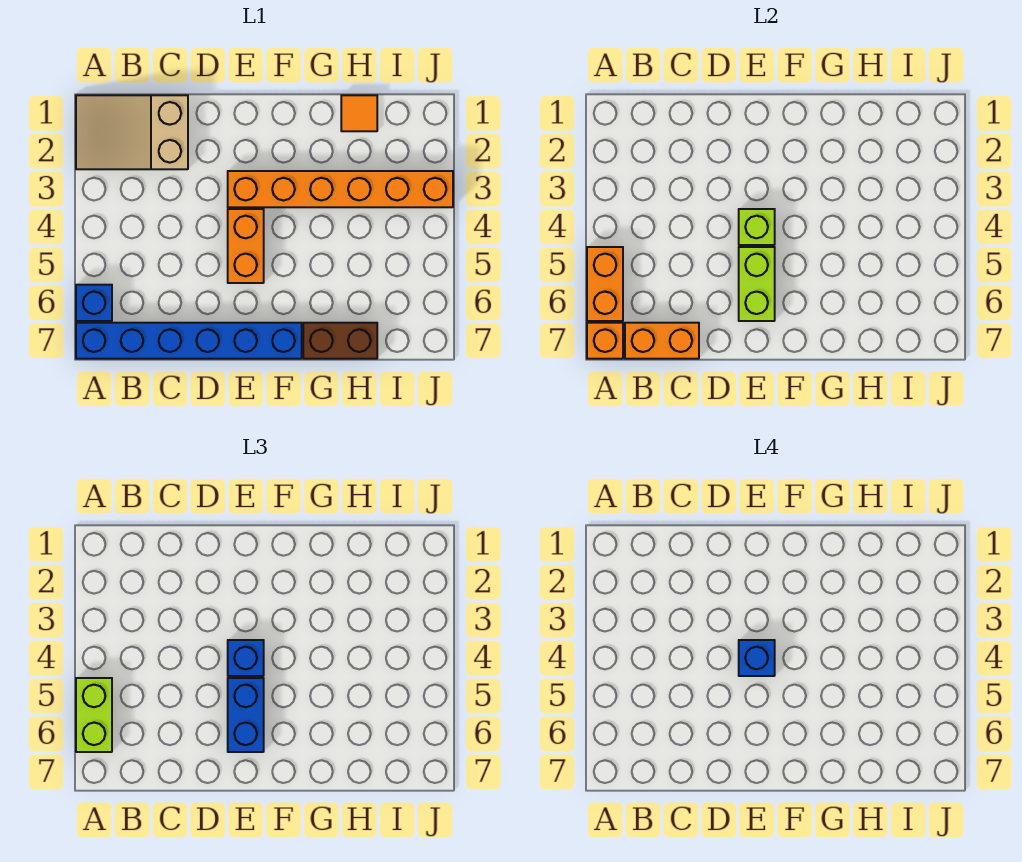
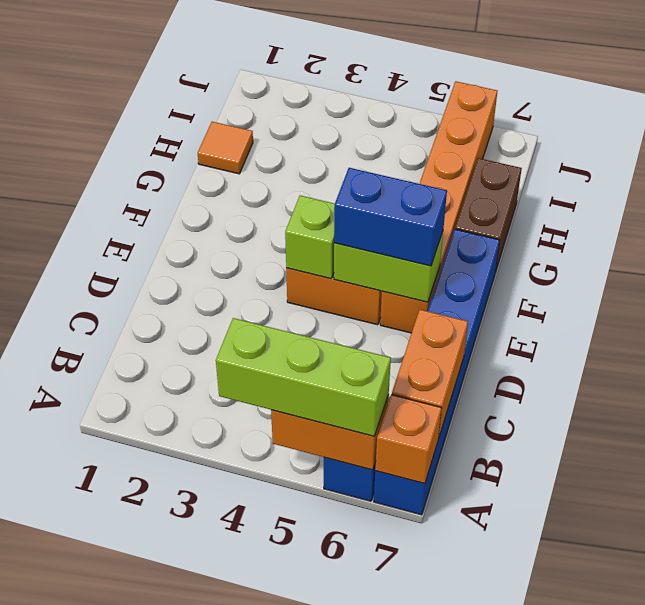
tan slope A1:C2 level 1 top C -> none
lime brick A5:A6 level 3 -> lime brick A4:A6 level 3
orange brick E3:J3 level 1 -> orange brick E6:J6 level 1
blue brick E4 level 3 -> none
blue brick E4 level 4 -> none

